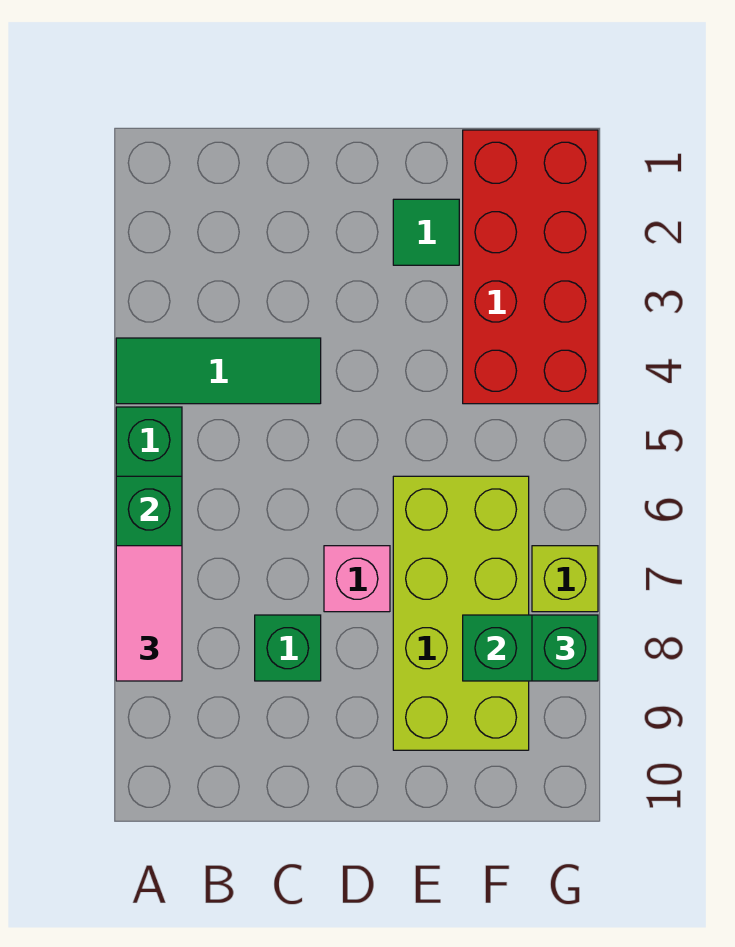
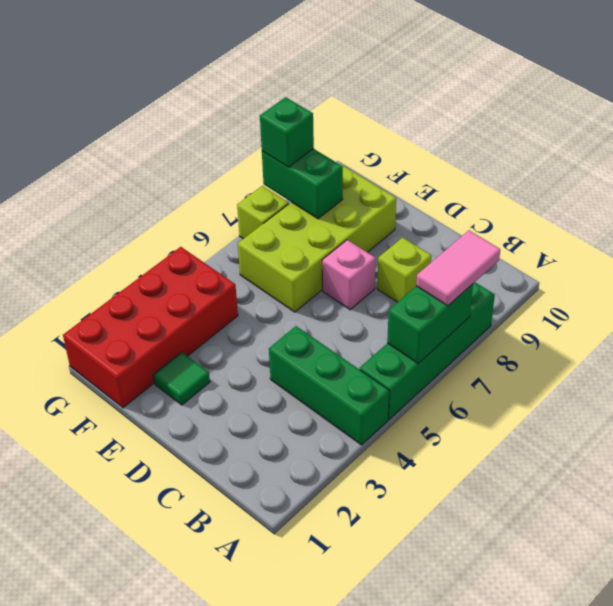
green tile A4:C4 level 1 -> green brick A4:C4 level 1
green brick C8 level 1 -> lime brick C8 level 1

